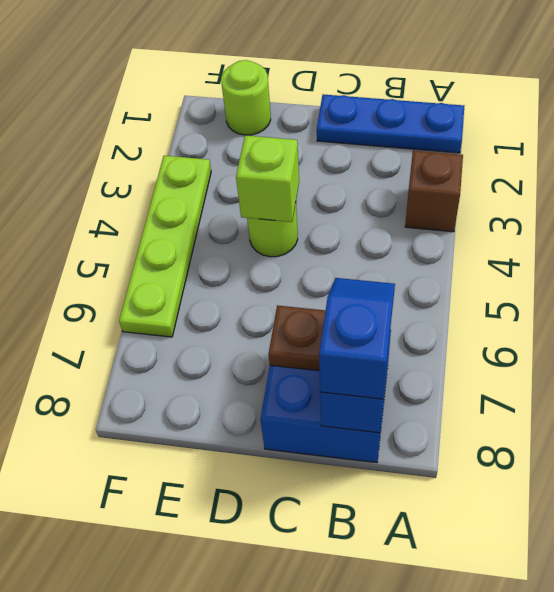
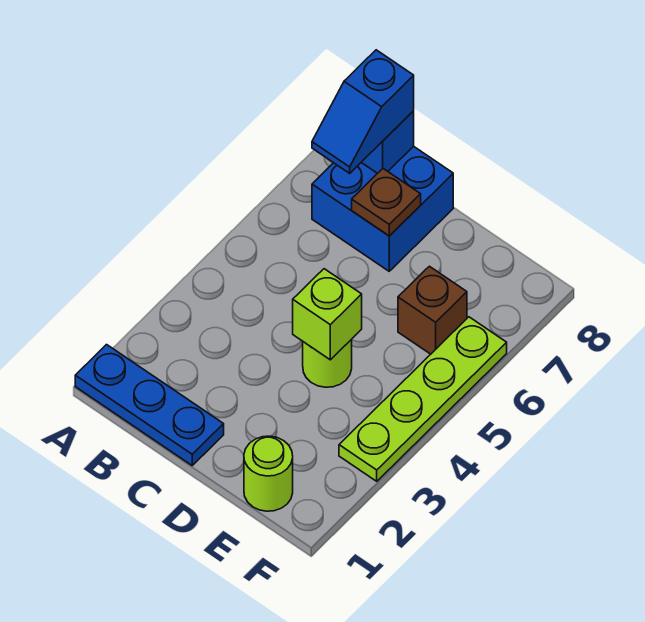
brown brick A3 level 1 -> brown brick E6 level 1

